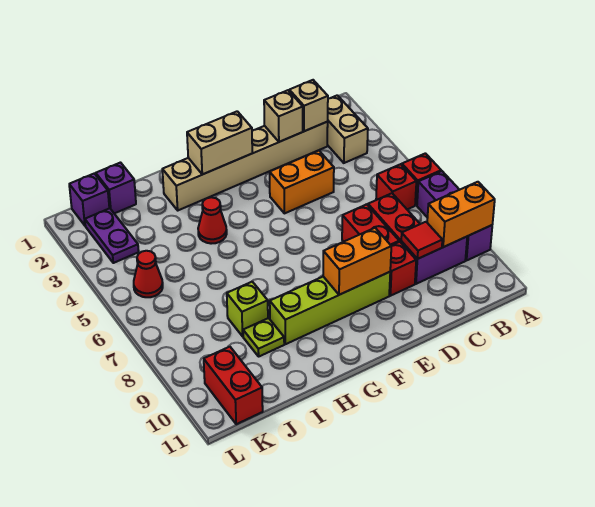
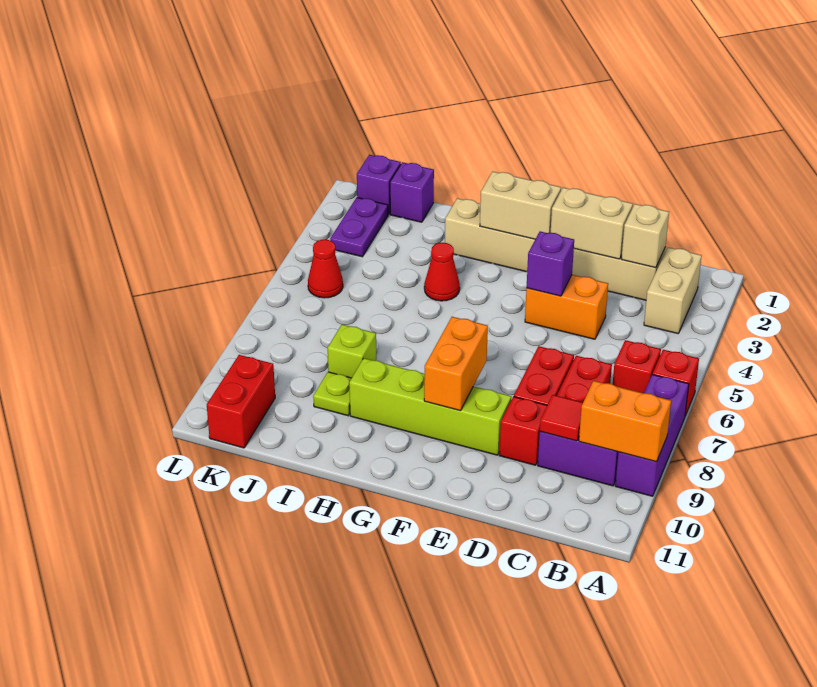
tan brick D2 level 2 -> tan brick D2:E2 level 2
none -> purple brick E4 level 2
orange brick E9:F9 level 2 -> orange brick F8:F9 level 2

